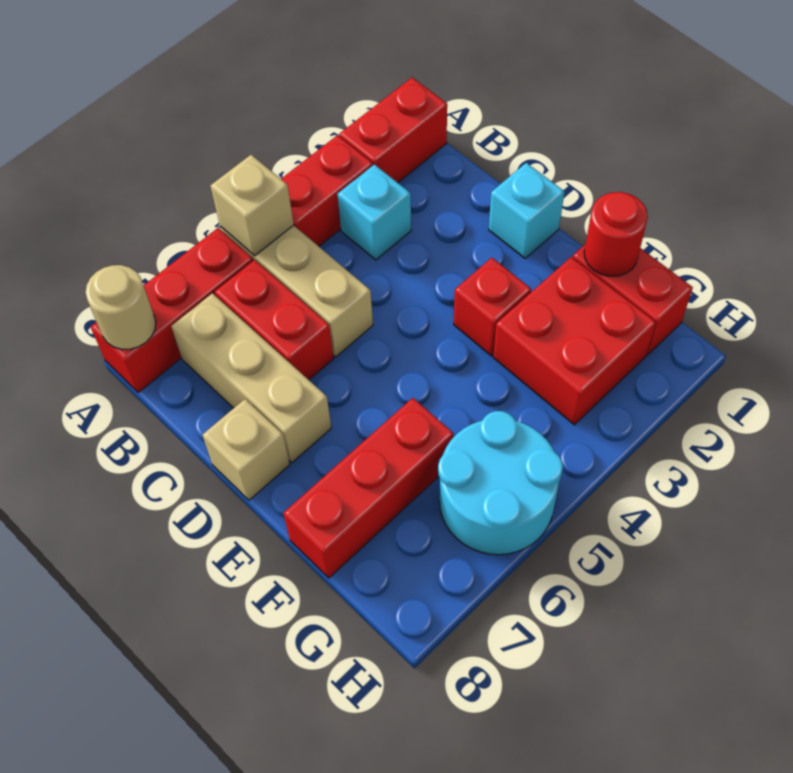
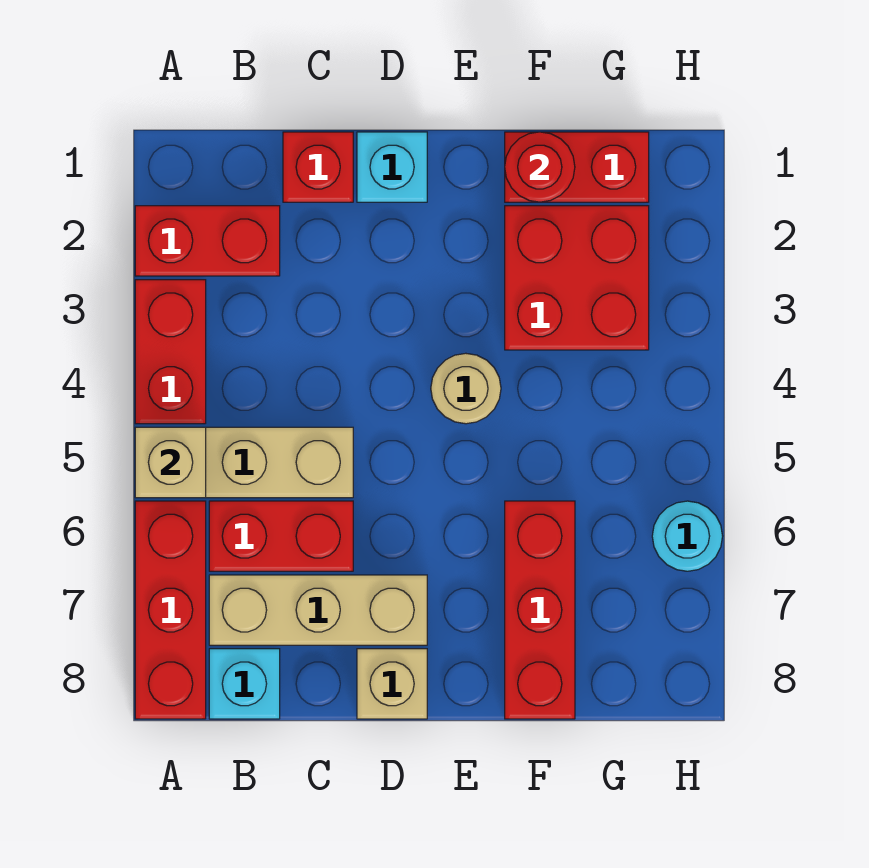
red brick A1:A2 level 1 -> red brick A2:B2 level 1
tan round brick A8 level 2 -> tan round brick E4 level 1
cyan brick B3 level 1 -> cyan brick B8 level 1
red brick E3 level 1 -> red brick C1 level 1
cyan round brick G5:H6 level 1 -> cyan round brick H6 level 1

